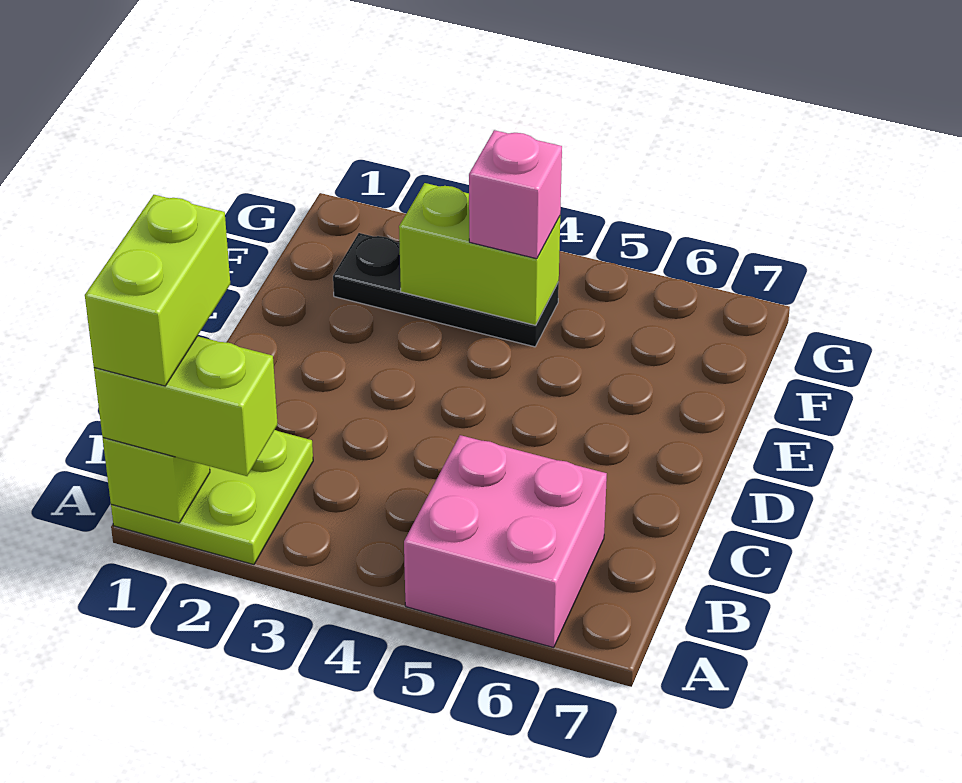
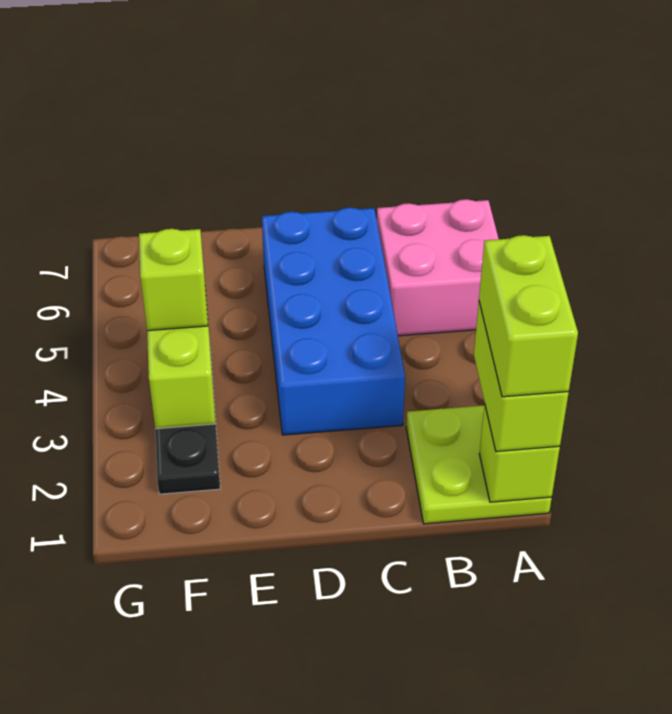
lime brick A1:B1 level 4 -> lime brick A1:A2 level 4
none -> blue brick C3:D6 level 1
pink brick F4 level 3 -> lime brick F4 level 3

